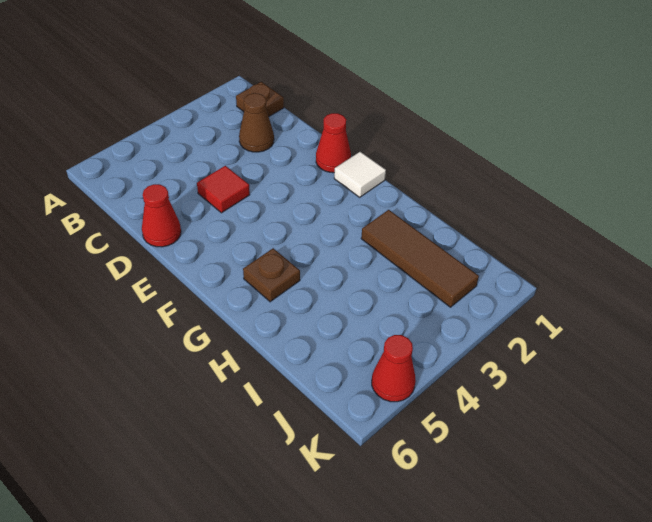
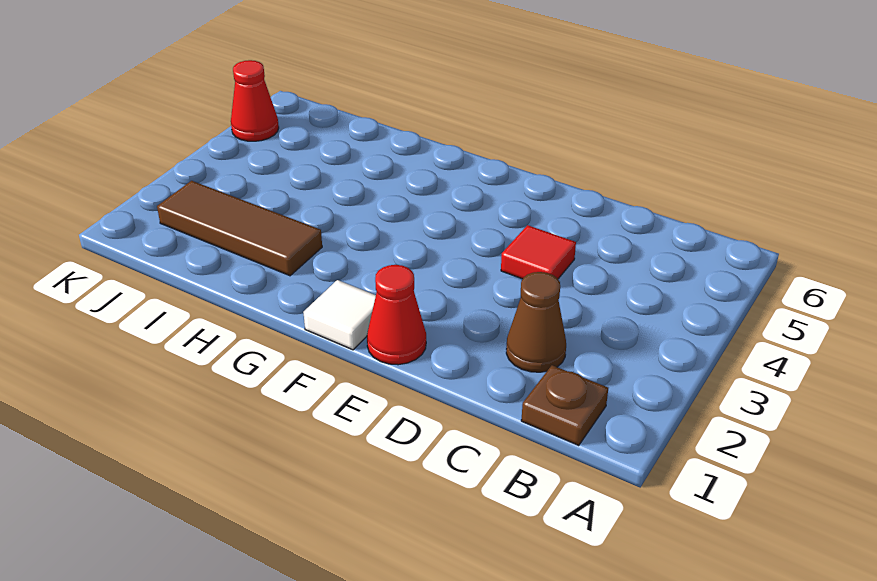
red cone D6 level 1 -> none
brown plate G5 level 1 -> none

